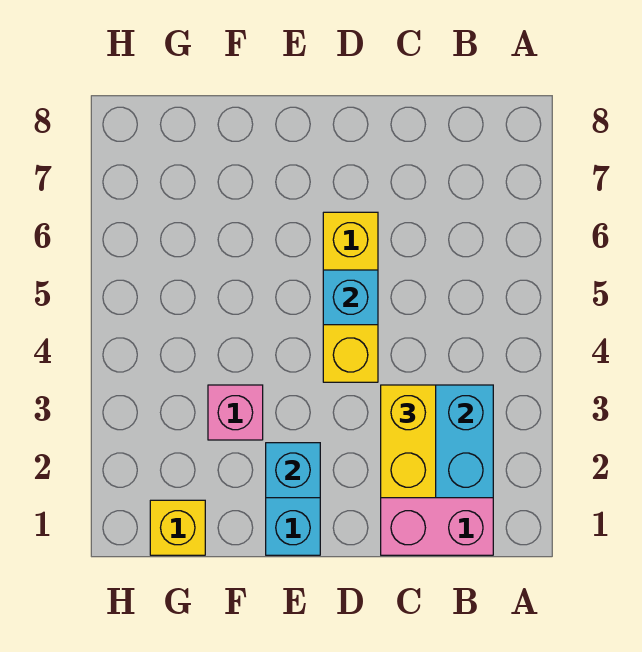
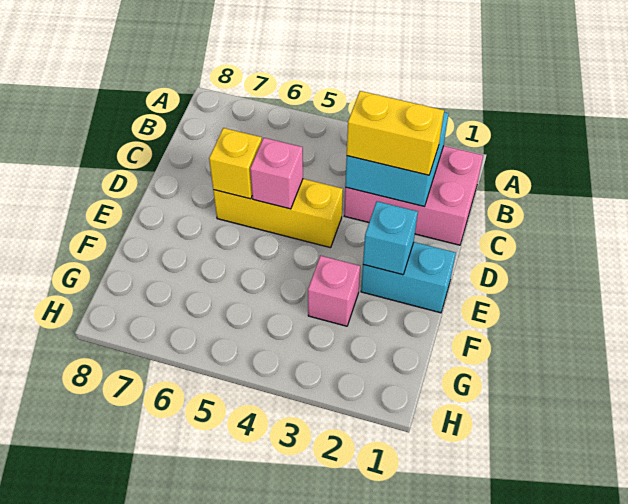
cyan brick D5 level 2 -> pink brick D5 level 2
yellow brick G1 level 1 -> yellow brick D6 level 2

